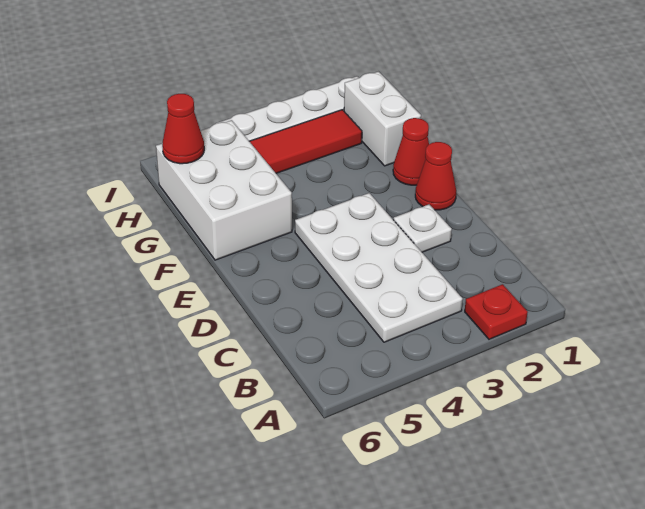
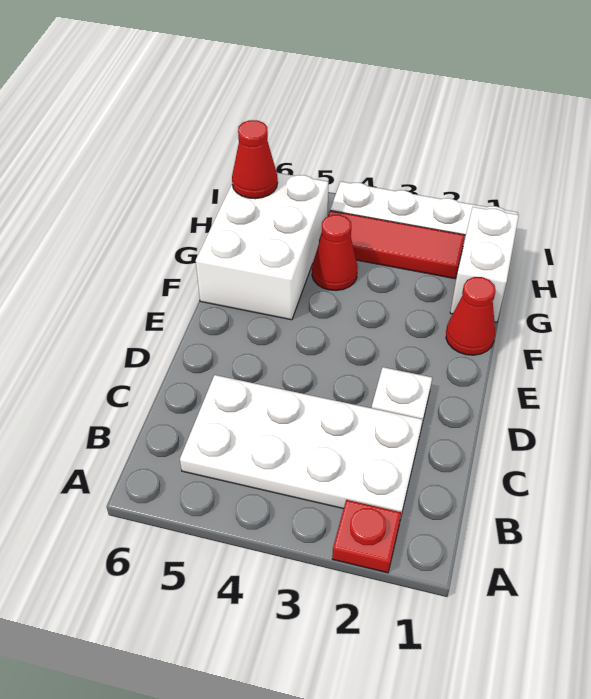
white plate B3:E4 level 1 -> white plate B2:C5 level 1
red cone E1 level 1 -> red cone G4 level 1

